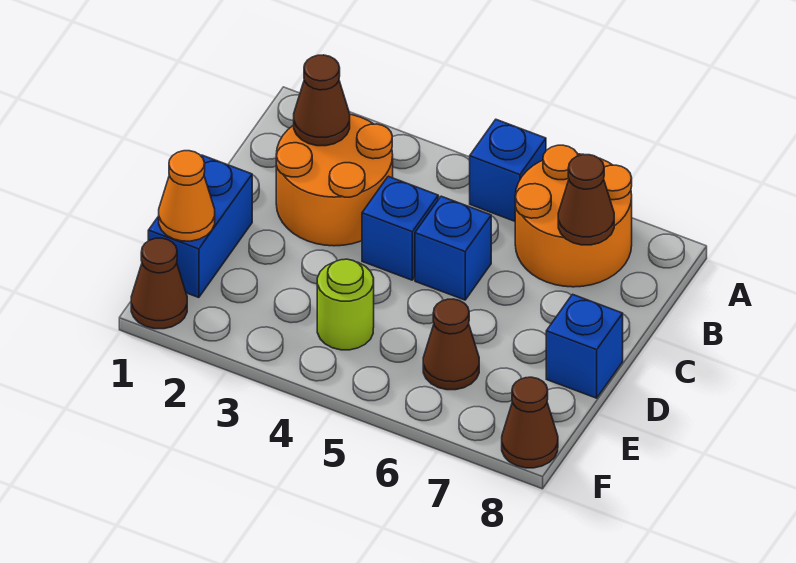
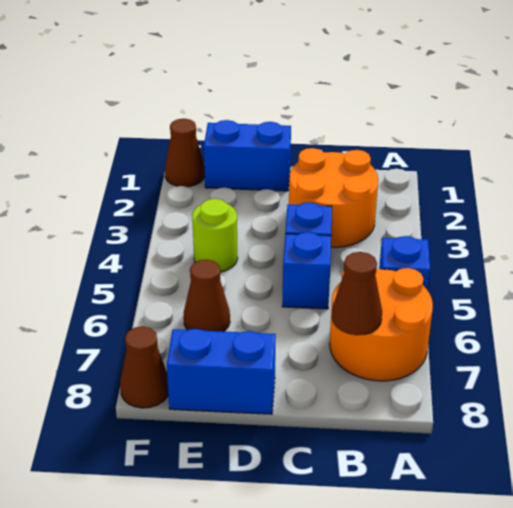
brown cone B2 level 2 -> none
blue brick D8 level 1 -> blue brick D8:E8 level 1
orange cone E1 level 2 -> none

